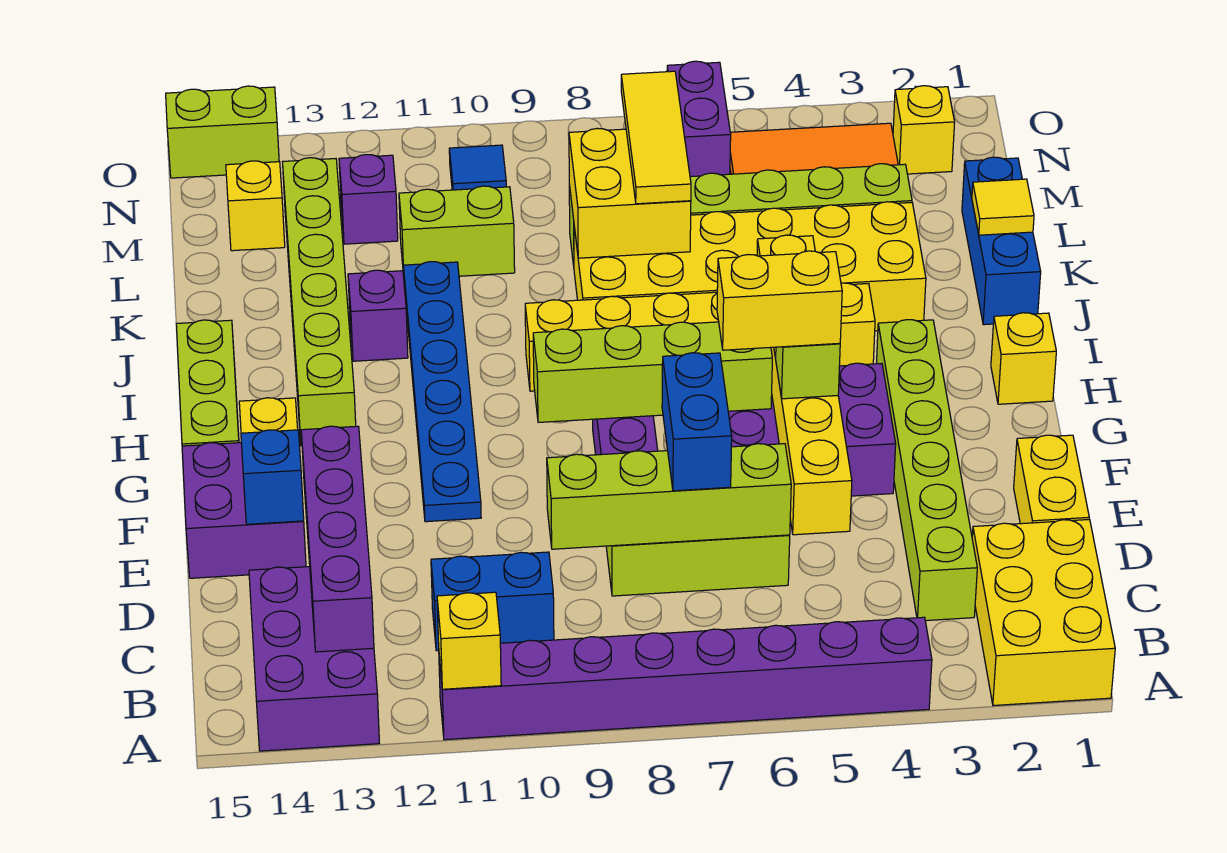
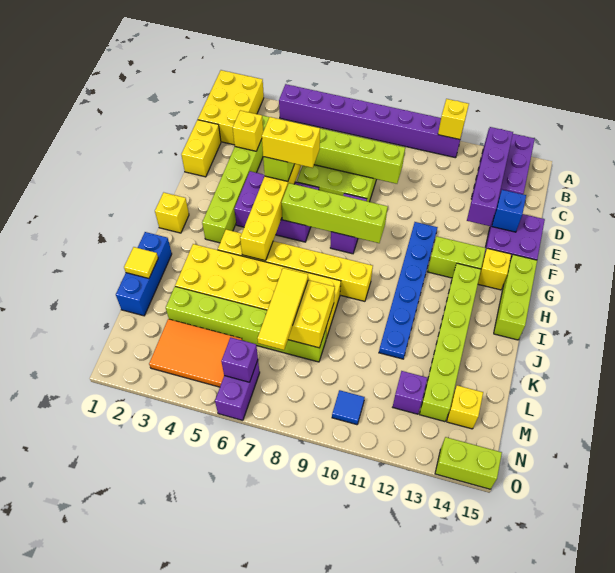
blue brick C10:C11 level 1 -> none
blue brick D7:E7 level 3 -> none
purple brick J12 level 1 -> purple brick N6 level 2
lime brick L10:L11 level 1 -> lime brick G12:G13 level 1
yellow brick N2 level 1 -> yellow brick D3 level 2

